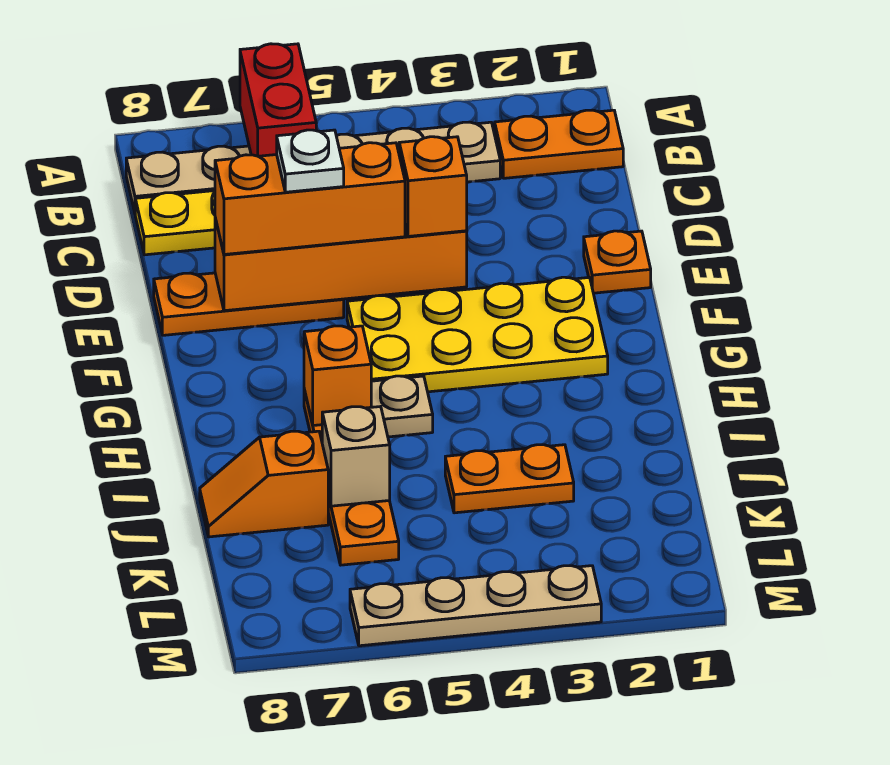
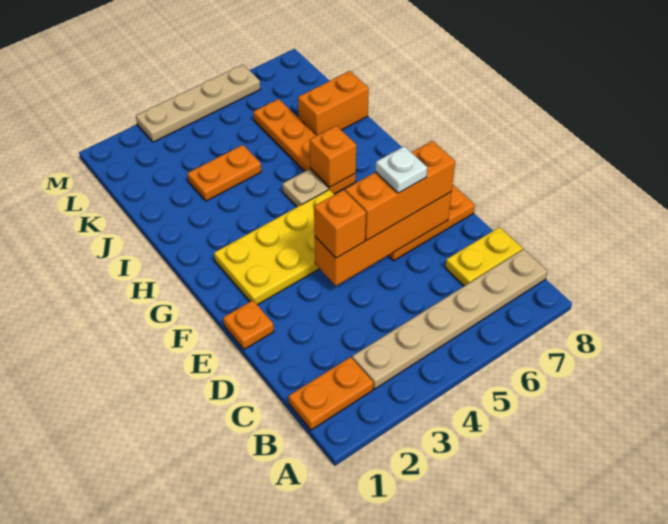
red brick A6:B6 level 2 -> none
tan brick J6 level 2 -> none
orange slope J7:J8 level 1 top 7 -> orange brick J7:J8 level 1

